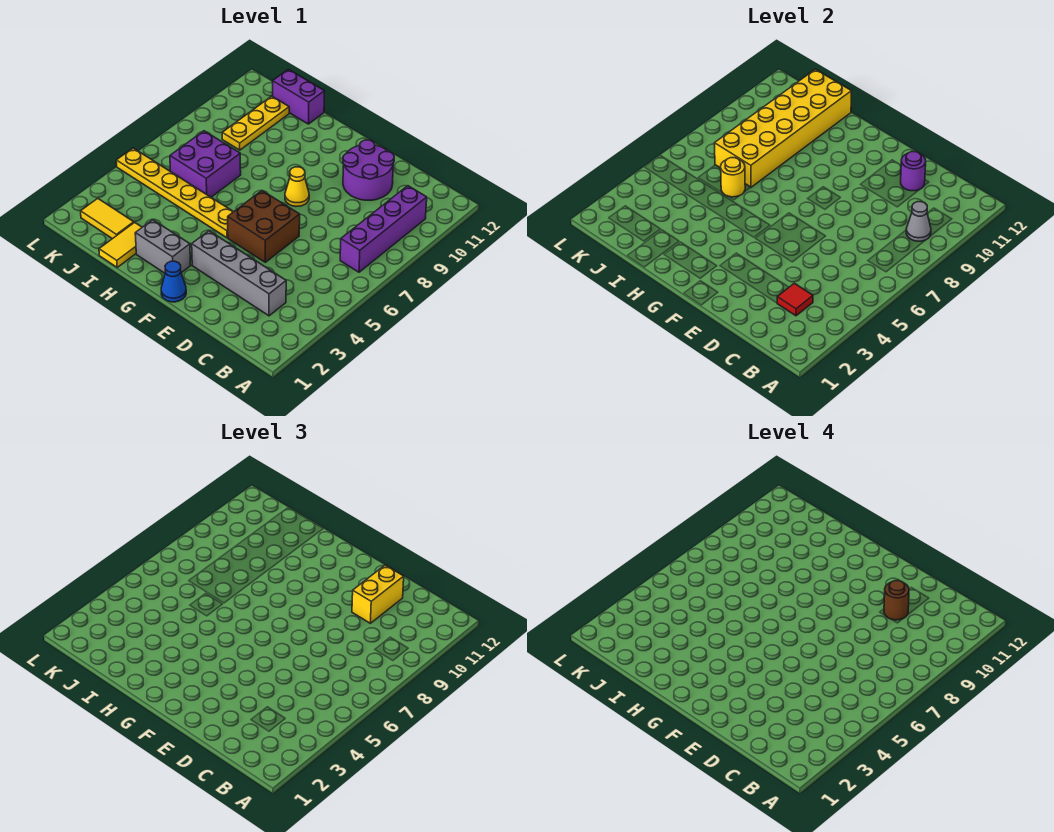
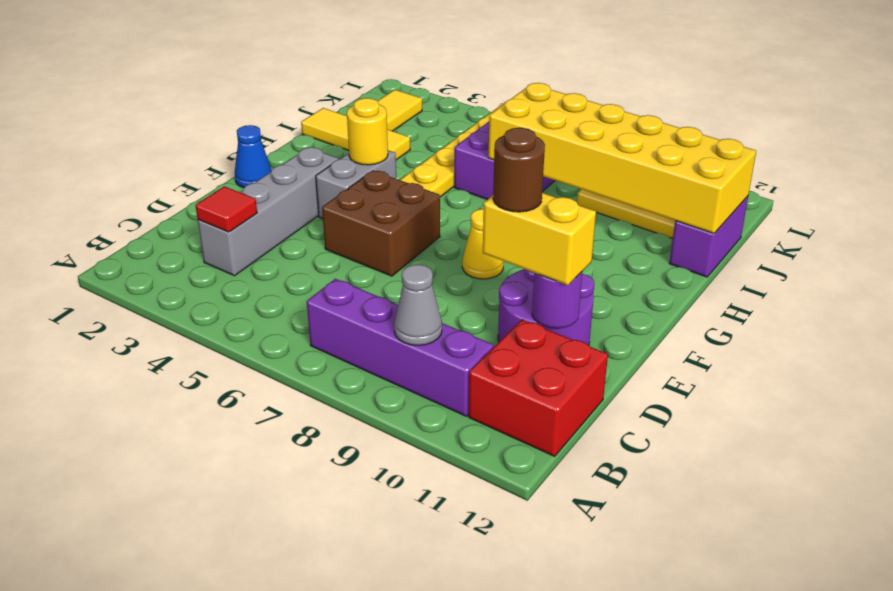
none -> red brick B11:C12 level 1
grey brick G2:H2 level 1 -> grey brick F4:G4 level 1
yellow tile I1:I2 level 1 -> yellow tile I1:I3 level 1
yellow round brick I6 level 2 -> yellow round brick G4 level 2

